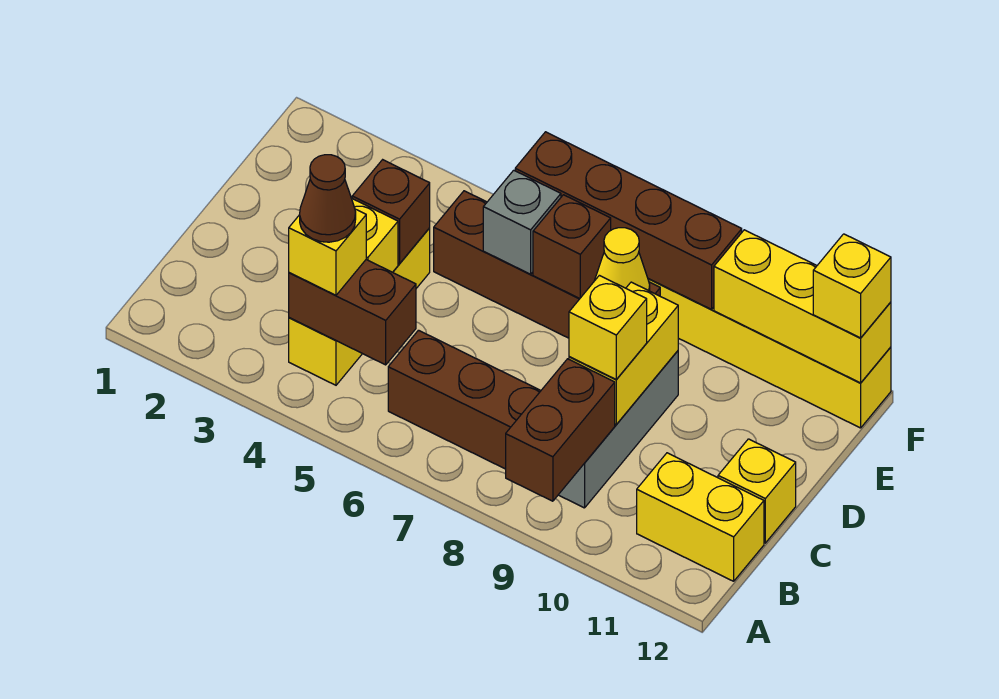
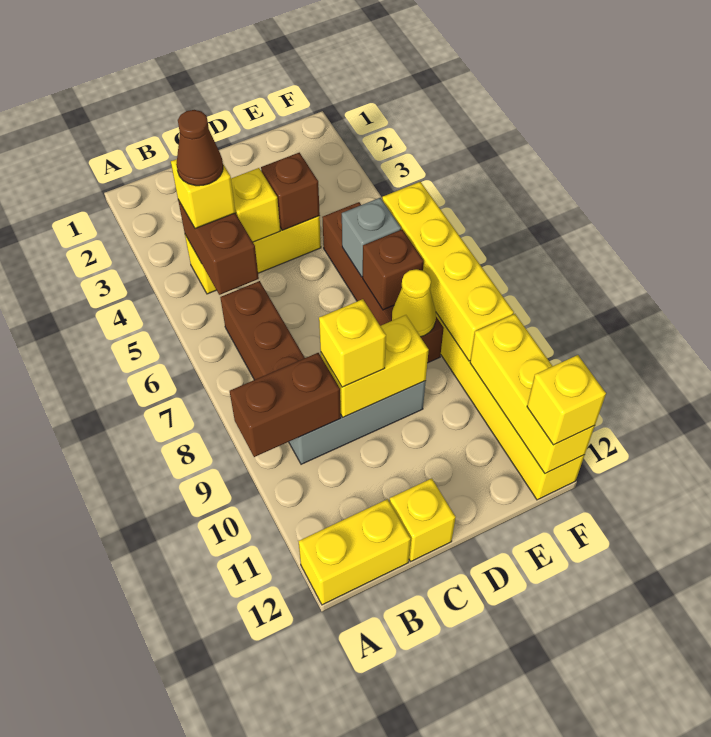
yellow brick B11:B12 level 1 -> yellow brick A12:B12 level 1
brown brick F6:F9 level 2 -> yellow brick F6:F9 level 2

